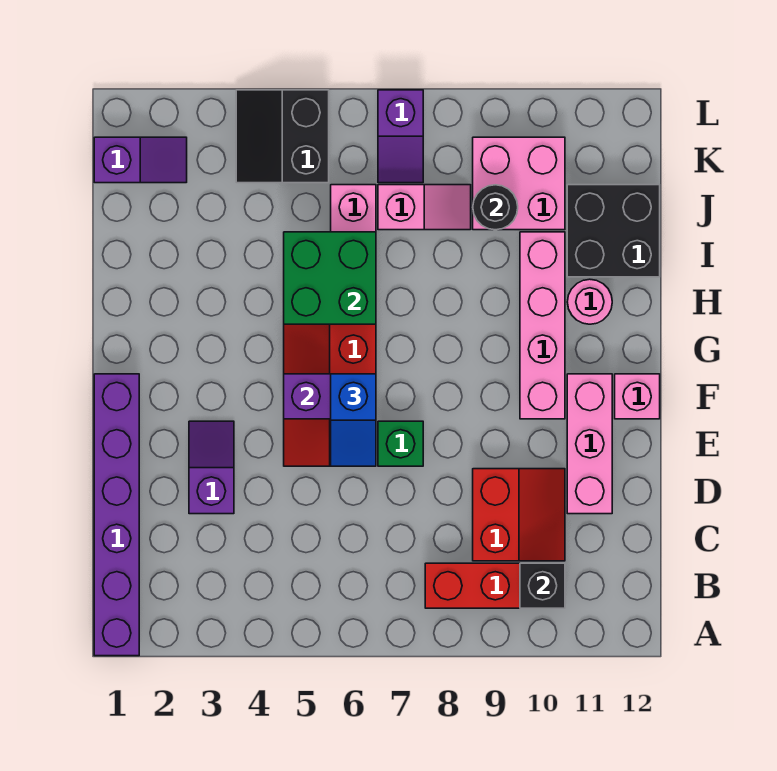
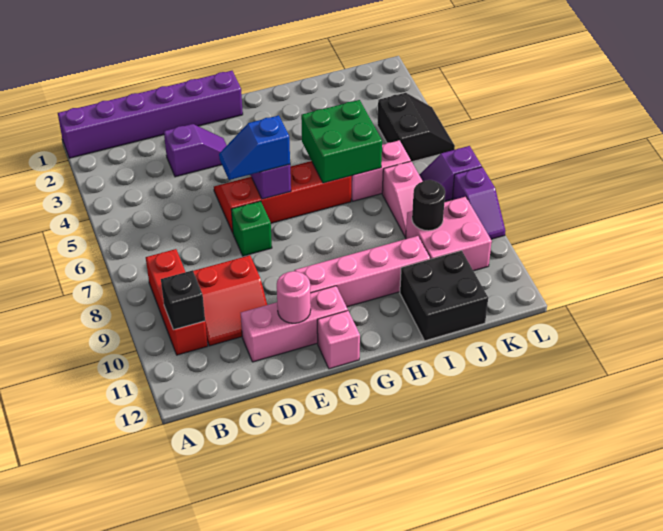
pink round brick H11 level 1 -> pink round brick E11 level 2
purple slope K1:K2 level 1 top 1 -> purple slope L8:L9 level 1 top 8
black slope K4:L5 level 1 top 5 -> black slope K4:L5 level 1 top K

